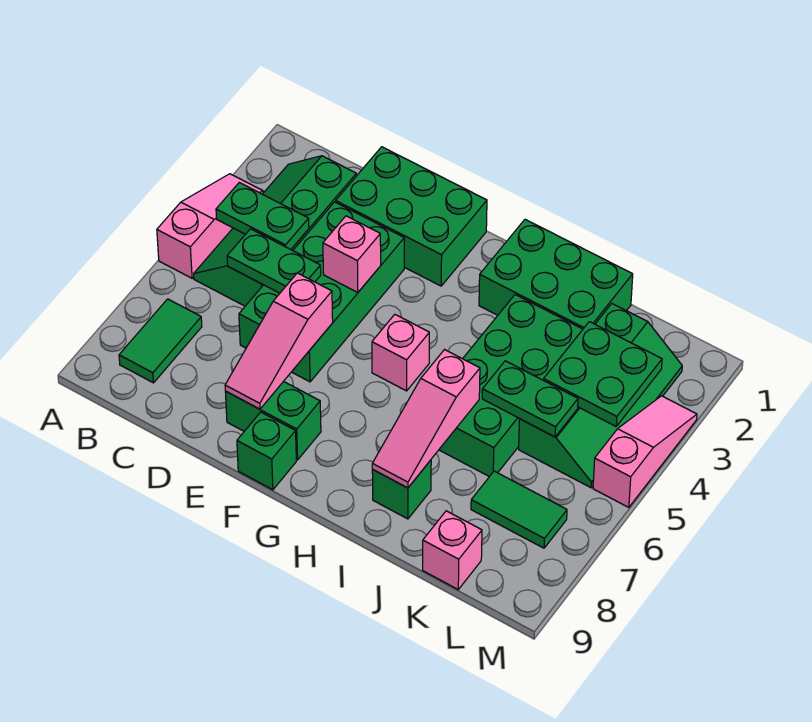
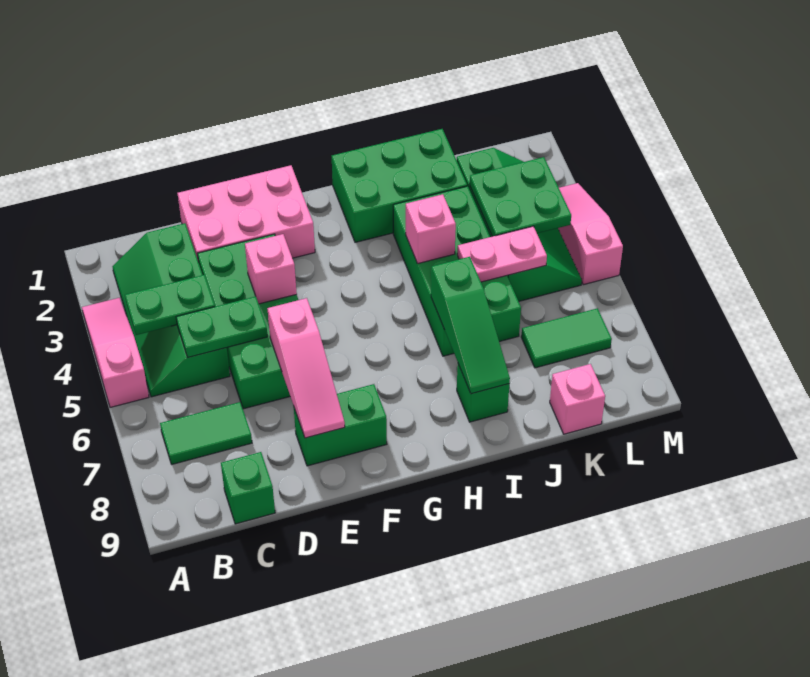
green tile B7:B8 level 1 -> green tile B7:C7 level 1
green brick D1:F2 level 1 -> pink brick D1:F2 level 1
green brick F9 level 1 -> green brick C9 level 1
pink brick G5 level 1 -> pink brick I4 level 2
pink slope I6:I8 level 2 top 6 -> green slope I6:I8 level 2 top 6
green plate J5:K5 level 2 -> pink plate J5:K5 level 2

